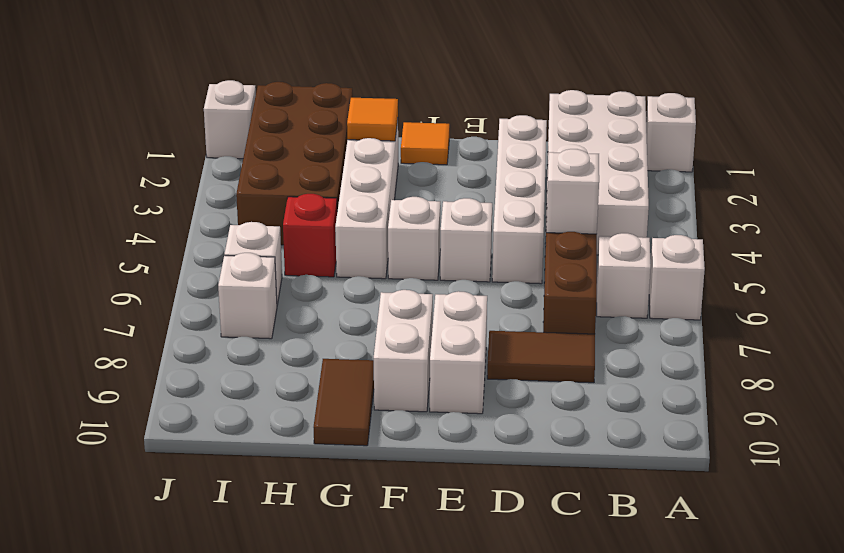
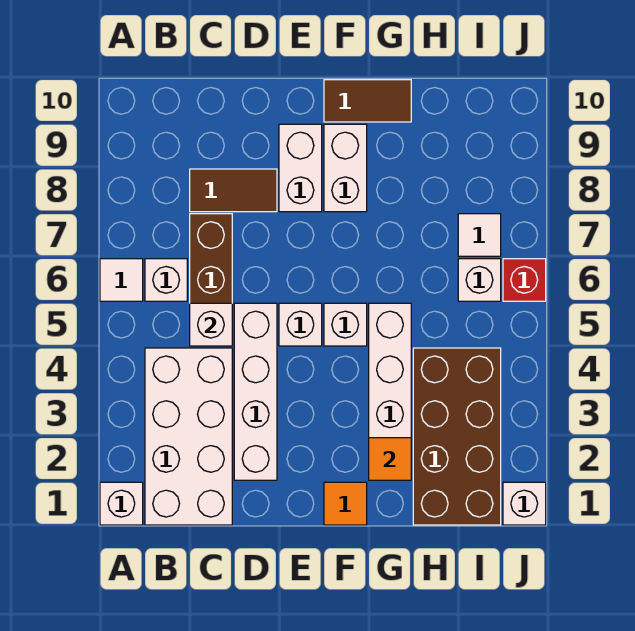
white brick A6 level 1 -> white tile A6 level 1
brown tile G9:G10 level 1 -> brown tile F10:G10 level 1
red brick H5 level 1 -> red brick J6 level 1
white brick I7 level 1 -> white tile I7 level 1

